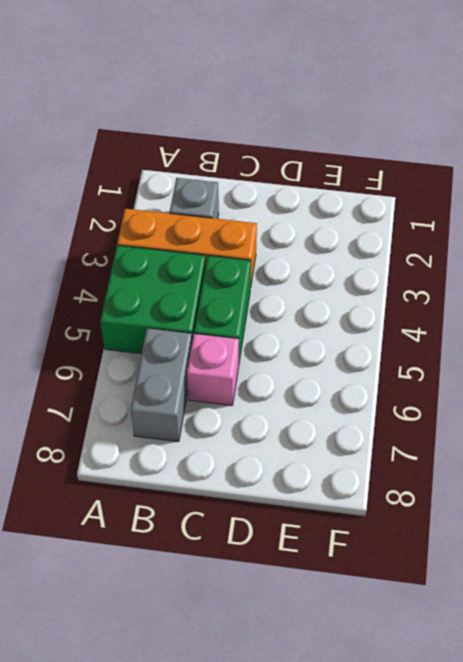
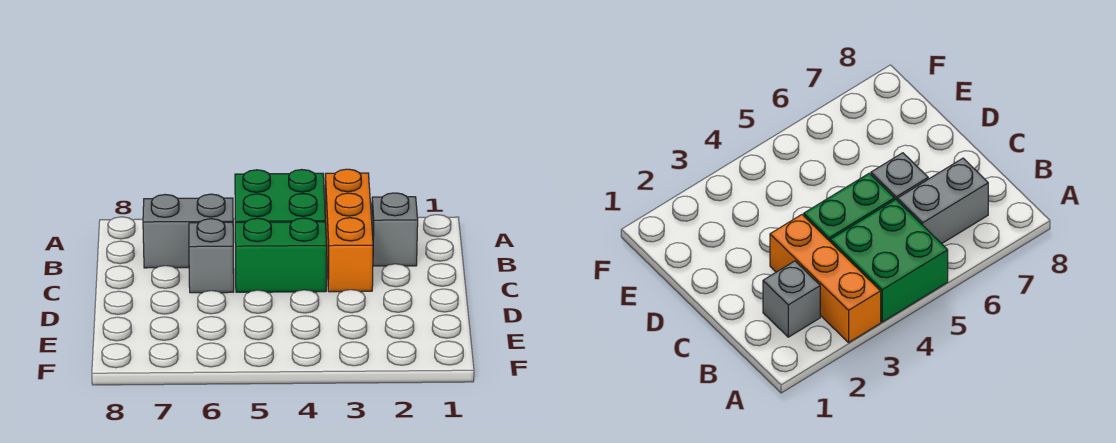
pink brick C6 level 1 -> grey brick C6 level 1

